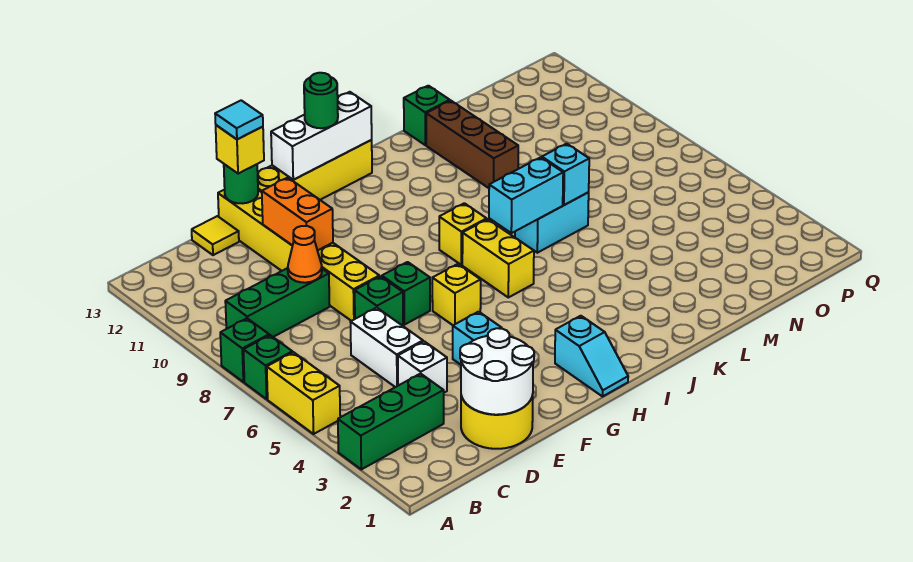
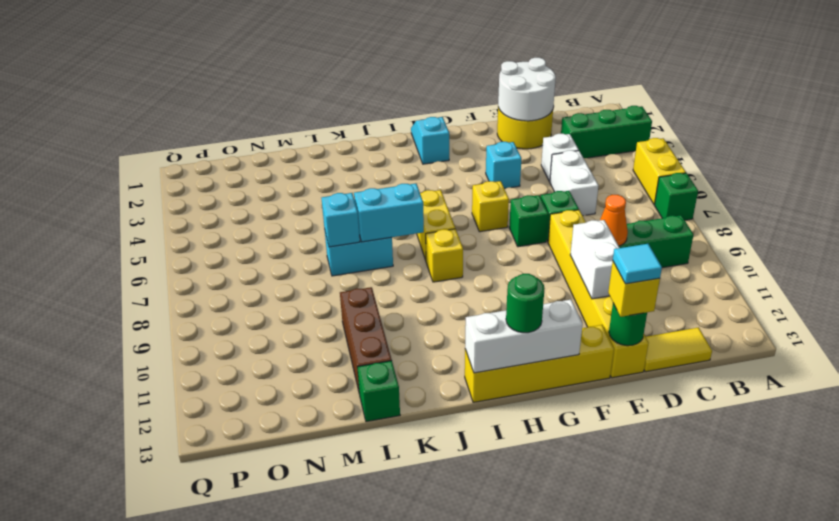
green brick A8 level 1 -> none
yellow tile D13 level 1 -> yellow tile C13:D13 level 1
orange brick E10:E11 level 2 -> white brick E10:E11 level 2

